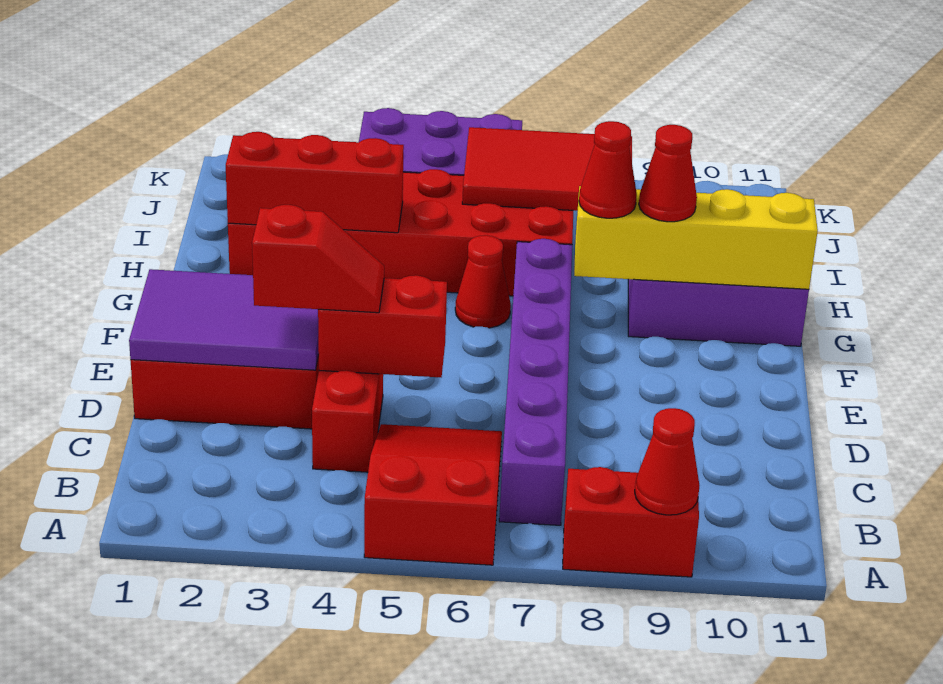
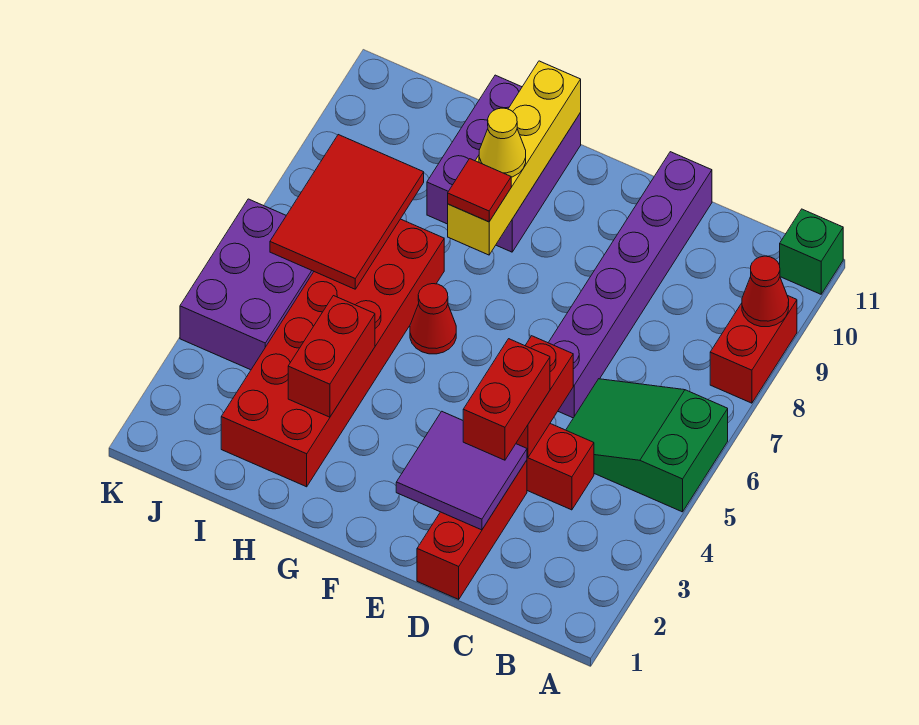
red slope A5:C6 level 1 top A -> green slope A5:C6 level 1 top A
none -> green brick A11 level 1
purple brick B7:G7 level 1 -> purple brick D6:D11 level 1
purple tile D1:E3 level 2 -> purple tile D2:E3 level 2
red slope D3:D4 level 3 top 3 -> red brick D3:D4 level 3
red cone G8 level 3 -> red tile G8 level 3
red cone G9 level 3 -> yellow cone G9 level 3
red brick H2:H4 level 2 -> red brick H3:H4 level 2

